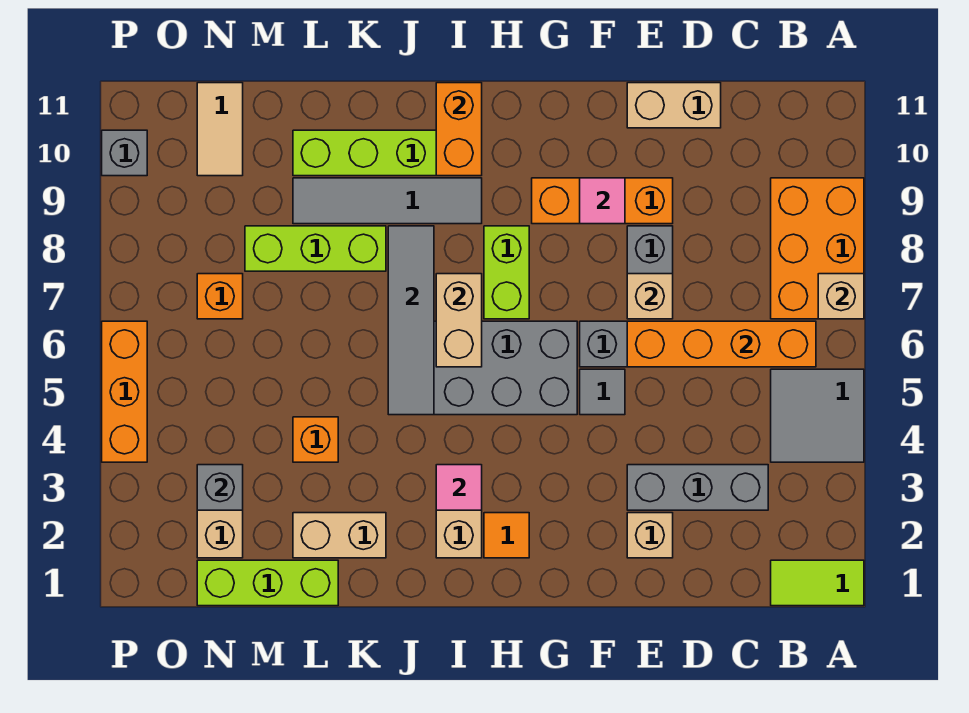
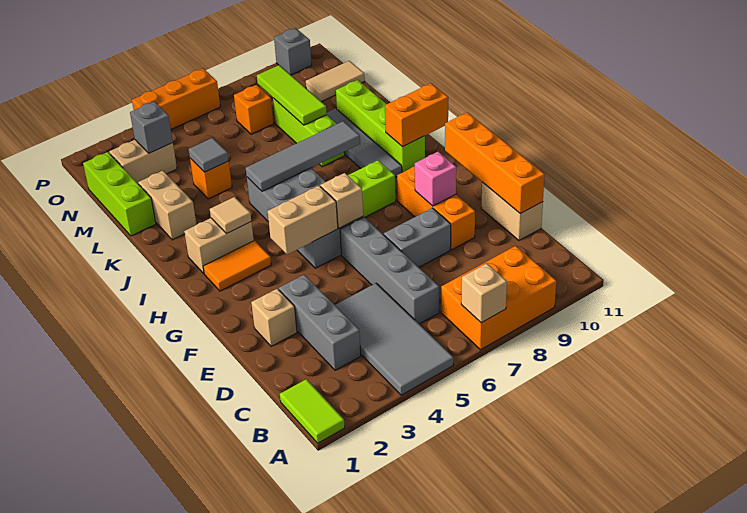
grey tile A4:B5 level 1 -> grey tile A4:D5 level 1
orange brick B6:E6 level 2 -> orange brick D11:G11 level 2
tan brick E7 level 2 -> tan brick G6 level 2
grey tile F5 level 1 -> grey tile L4 level 2
pink tile F9 level 2 -> pink brick F9 level 2
orange tile H2 level 1 -> orange tile H2:H3 level 1
pink tile I3 level 2 -> tan tile I3 level 2
tan brick I6:I7 level 2 -> tan brick G4:G5 level 2
none -> lime tile L8:N8 level 2

